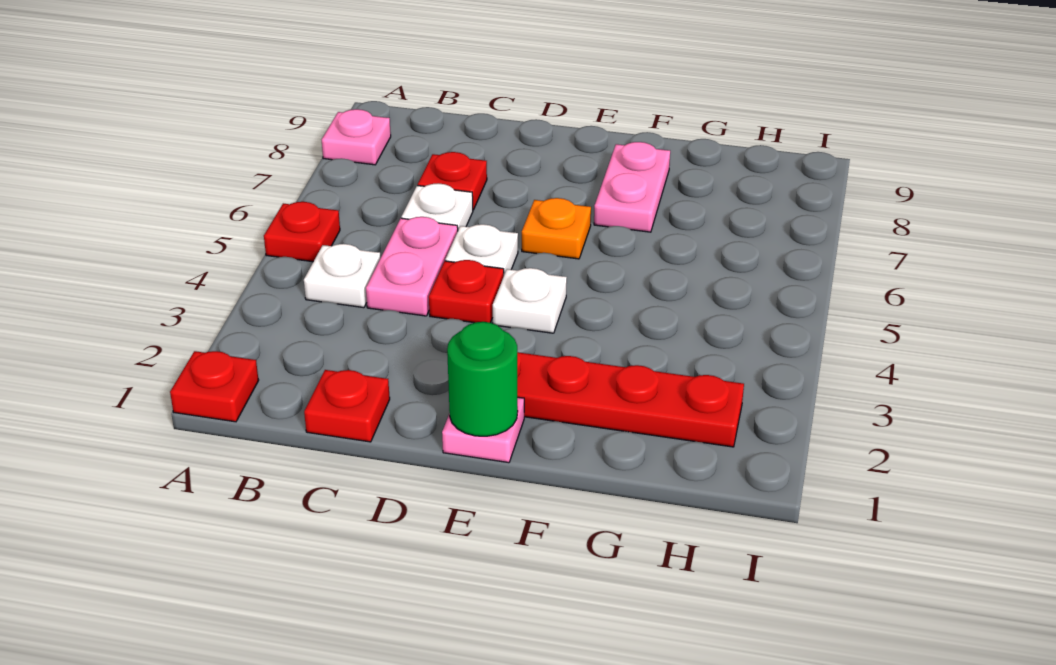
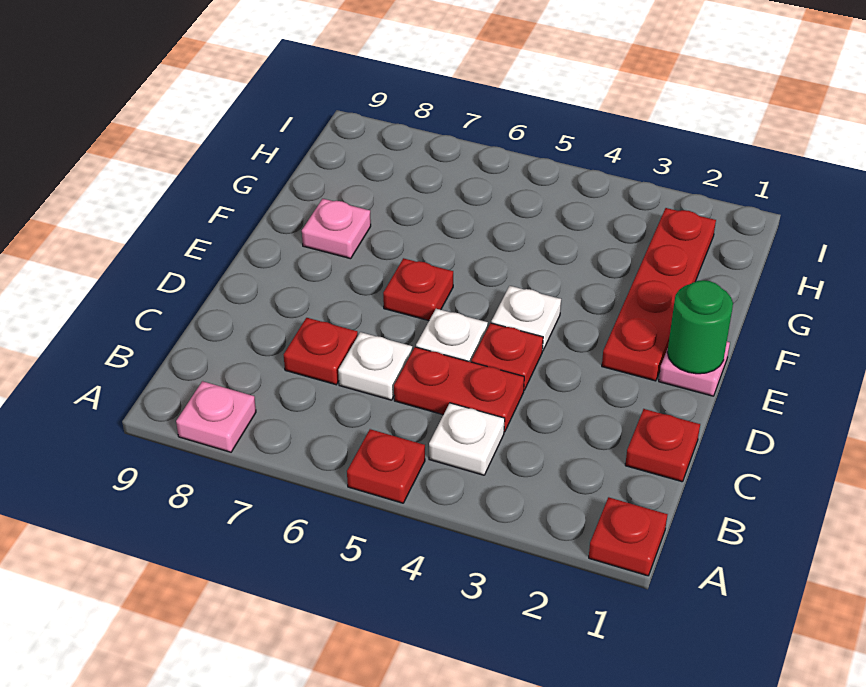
pink plate C4:C5 level 1 -> red plate C4:C5 level 1
orange plate E6 level 1 -> red plate E6 level 1
pink plate F7:F8 level 1 -> pink plate F8 level 1

